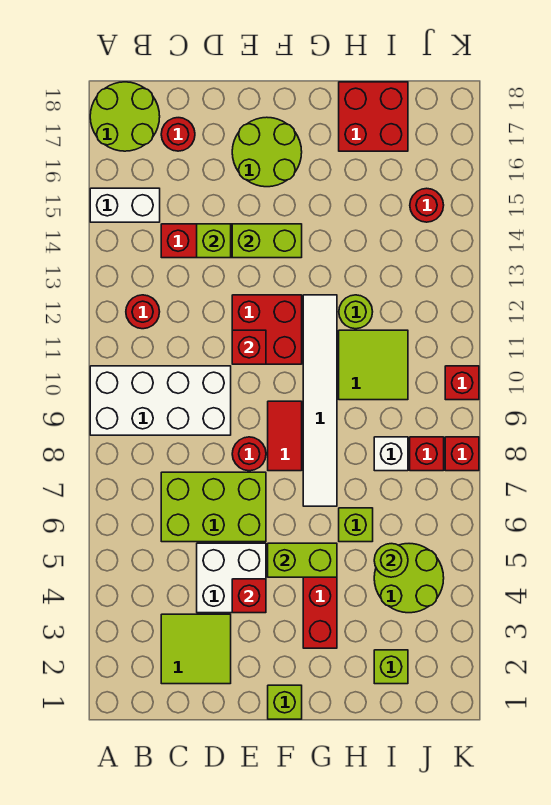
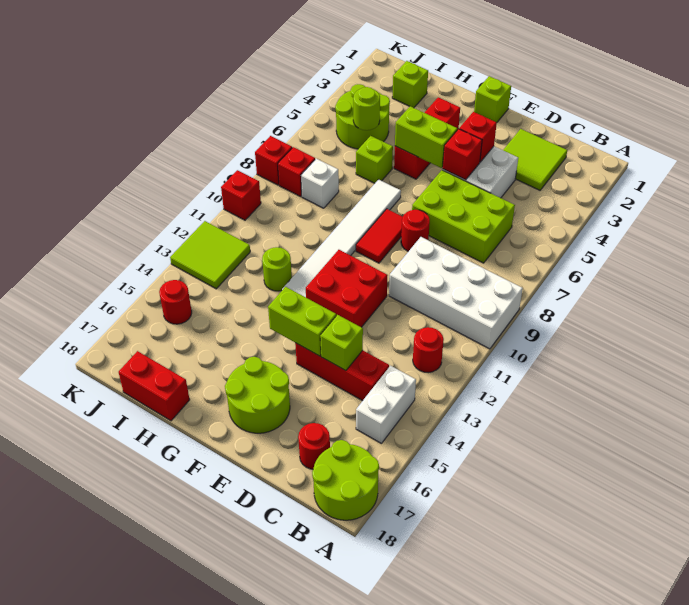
white brick A15:B15 level 1 -> white brick B14:B15 level 1
red brick E11 level 2 -> red brick E5 level 2
lime tile H10:I11 level 1 -> lime tile J12:K13 level 1
red brick H17:I18 level 1 -> red brick H18:I18 level 1

